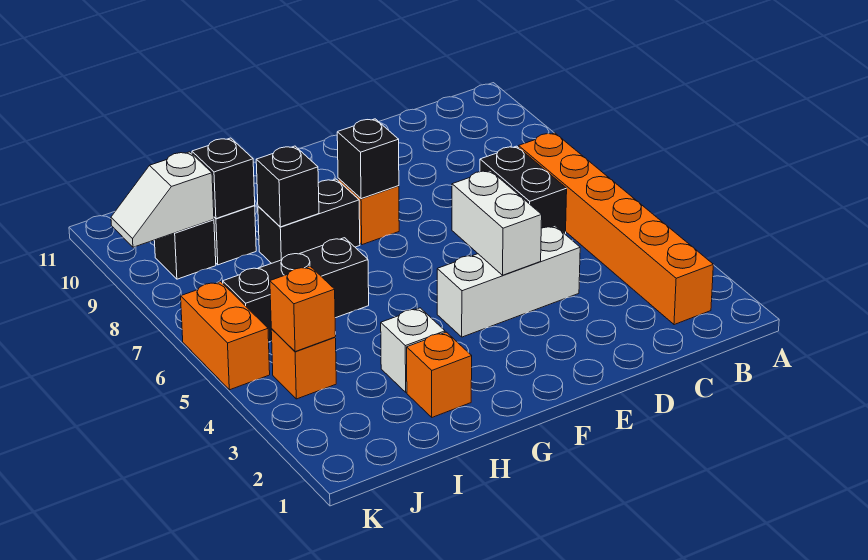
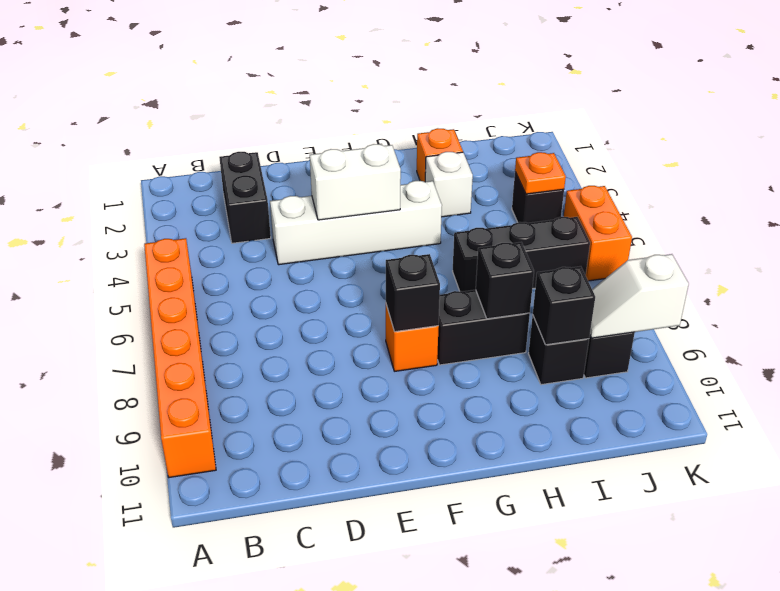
orange brick B2:B7 level 1 -> orange brick A5:A10 level 1
black brick C6:C7 level 1 -> black brick C2:C3 level 1
white brick D4:F4 level 1 -> white brick D4:G4 level 1
white brick E4:E5 level 2 -> white brick E4:F4 level 2
orange brick J4 level 1 -> black brick J4 level 1
orange brick J4 level 2 -> orange plate J4 level 2
white slope J9:K9 level 2 top J -> white slope J9:K9 level 2 top K

